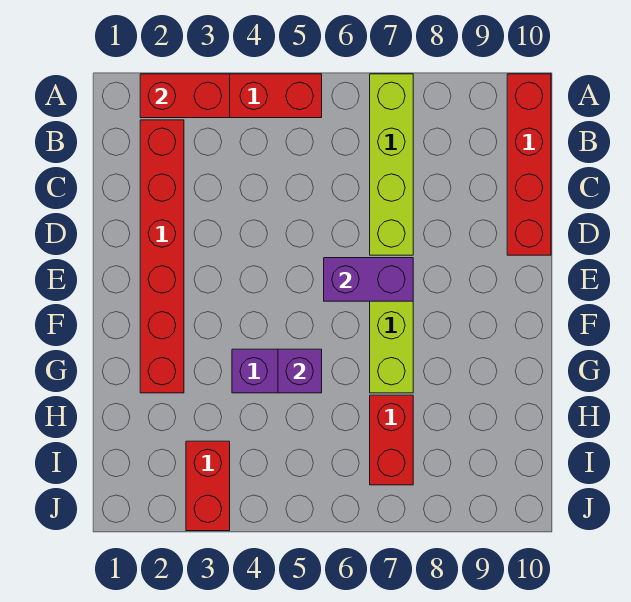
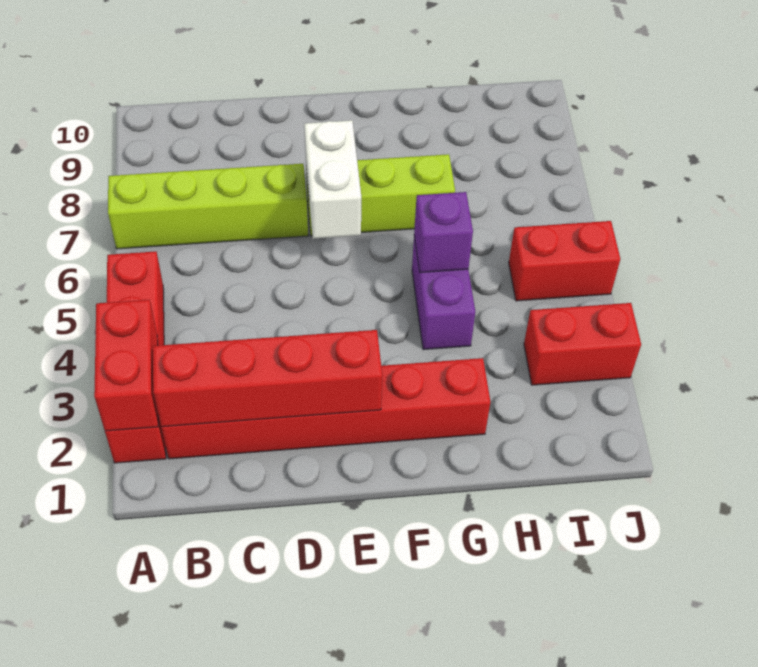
red brick A10:D10 level 1 -> red brick B2:E2 level 2
purple brick E6:E7 level 2 -> white brick E6:E7 level 2
red brick H7:I7 level 1 -> red brick I5:J5 level 1

